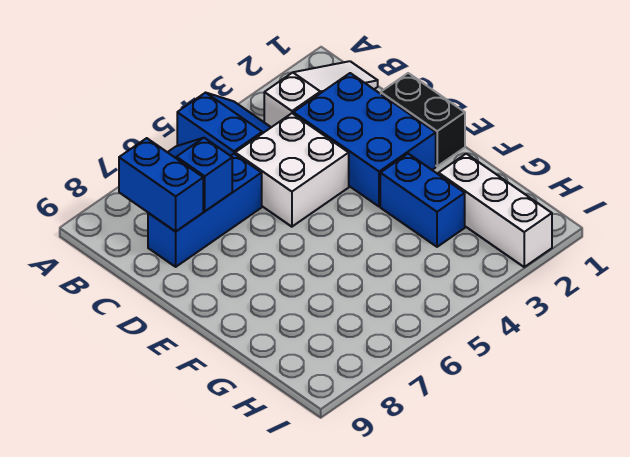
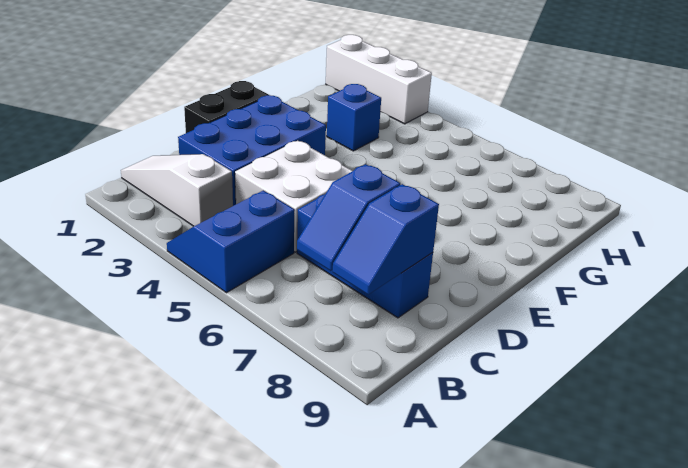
blue brick B8:C8 level 2 -> blue slope B8:C8 level 2 top C
blue brick F3:G3 level 1 -> blue brick G3 level 1
white brick G2:I2 level 1 -> white brick I1:I3 level 1

